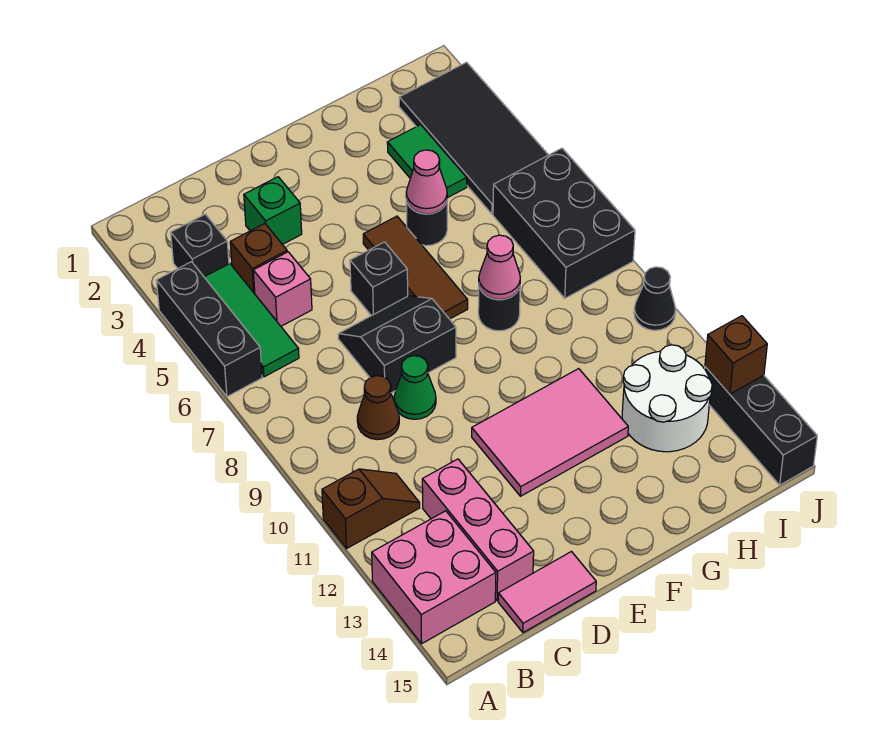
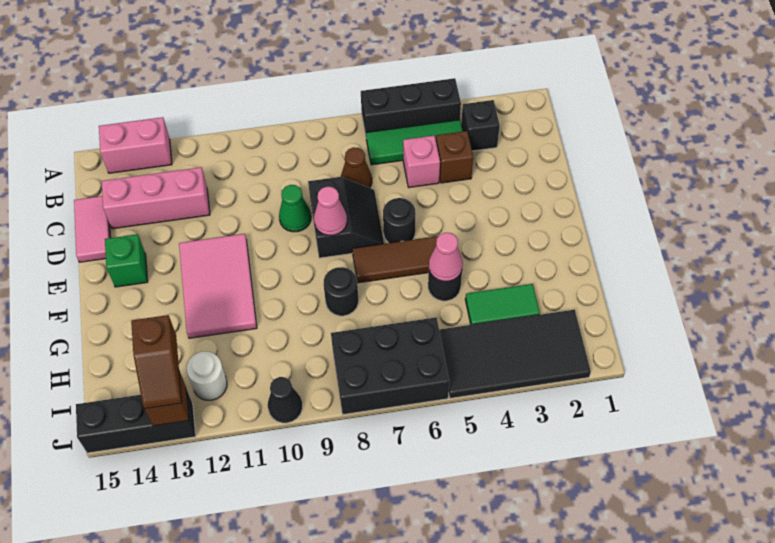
brown slope A11:B11 level 1 top A -> brown slope I13:J13 level 3 top I
pink brick A13:B14 level 1 -> pink brick A13:A14 level 1
brown cone C9 level 1 -> brown cone C7 level 1
green brick D3 level 1 -> green brick E14 level 1
black brick E6 level 1 -> black round brick E6 level 1
pink cone G8 level 2 -> pink cone E8 level 2
white round brick H12:I13 level 1 -> white round brick I12 level 1

